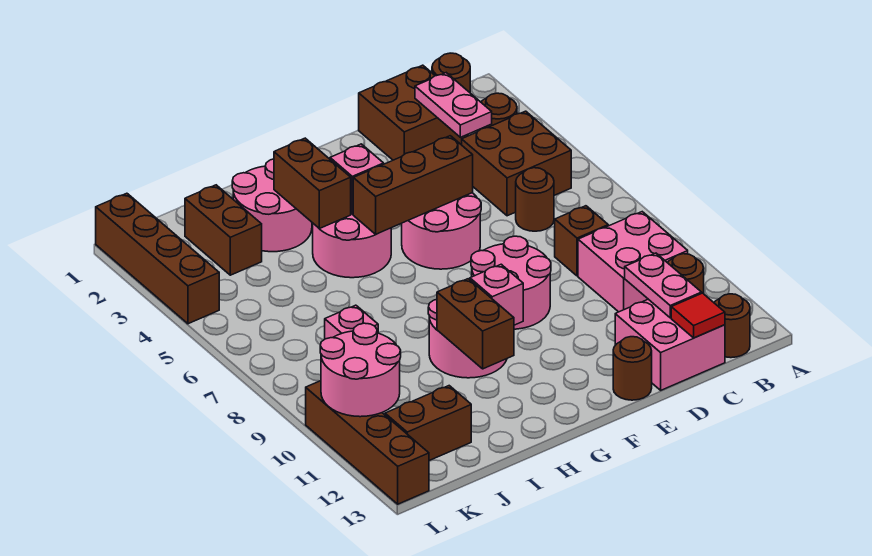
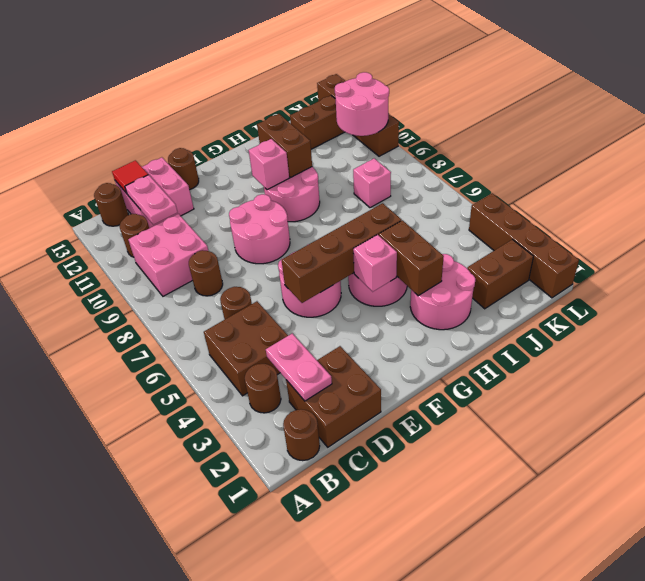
brown brick C8 level 1 -> brown round brick C8 level 1
brown brick E5:G5 level 2 -> brown brick E5:H5 level 2
brown brick J2:J3 level 1 -> brown brick J2:K2 level 1

